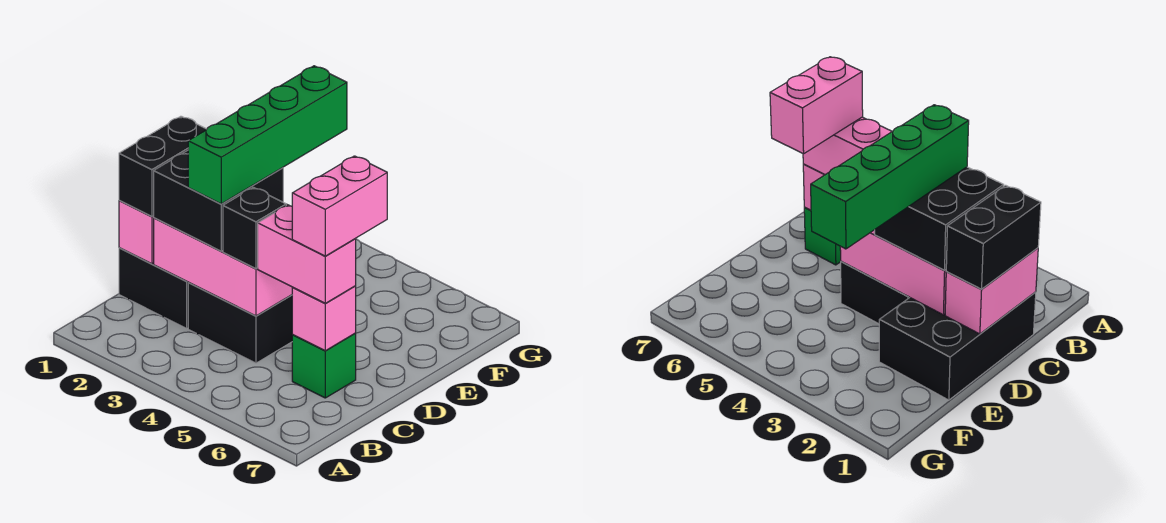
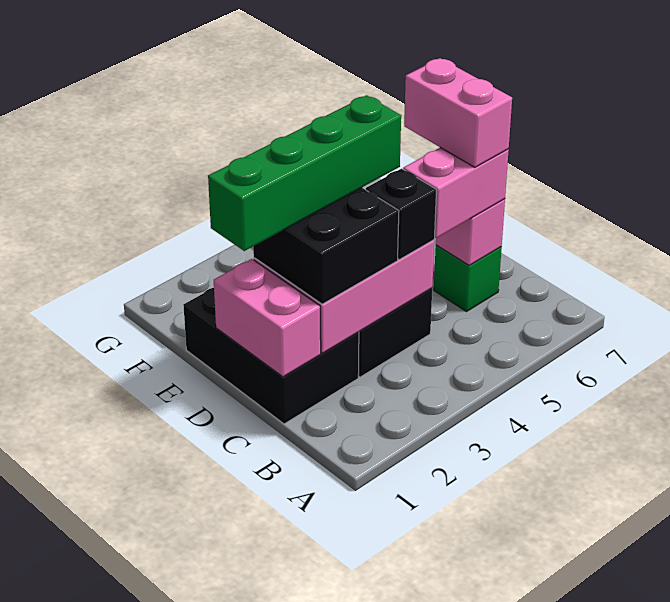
black brick C1:D1 level 3 -> none
green brick C3:F3 level 4 -> green brick D1:D4 level 4

